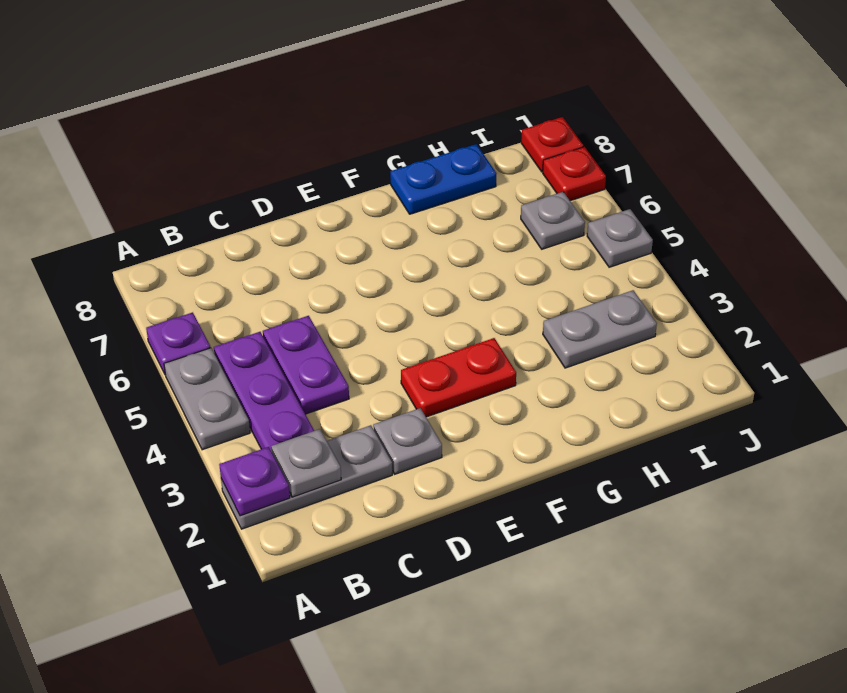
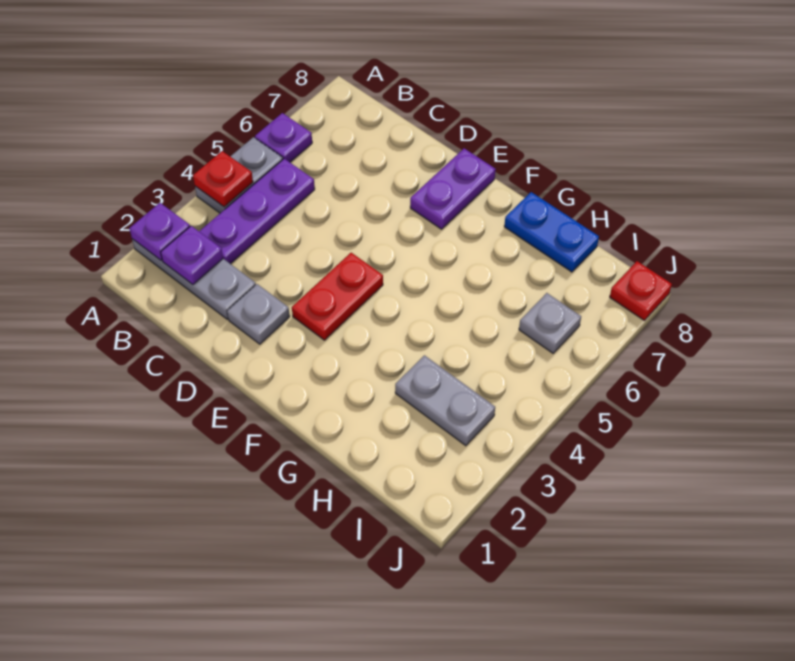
grey plate B2 level 2 -> purple plate B2 level 2
purple plate C4:C5 level 1 -> purple plate E7:E8 level 1
red plate E3:F3 level 1 -> red plate E3:E4 level 1
grey plate J5 level 1 -> none
red plate J7 level 1 -> red plate A4 level 2

